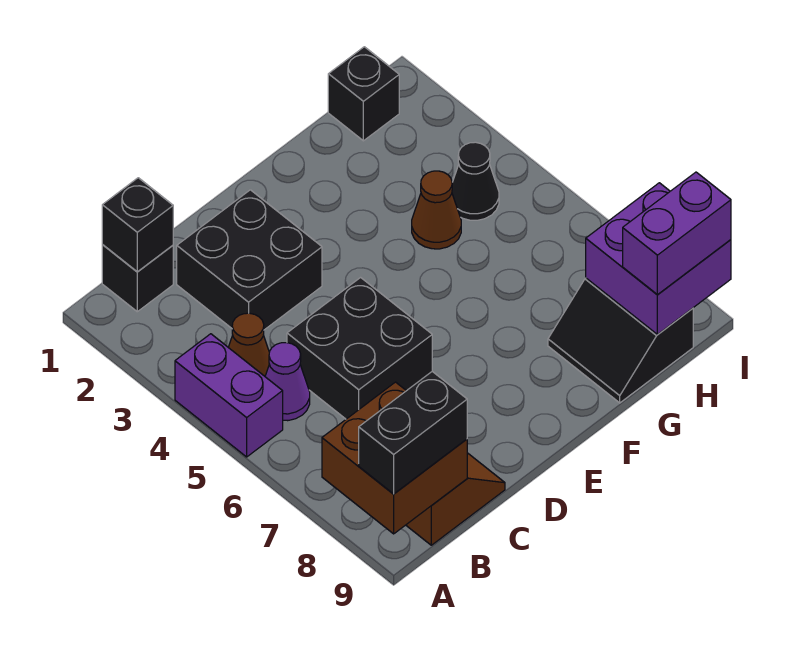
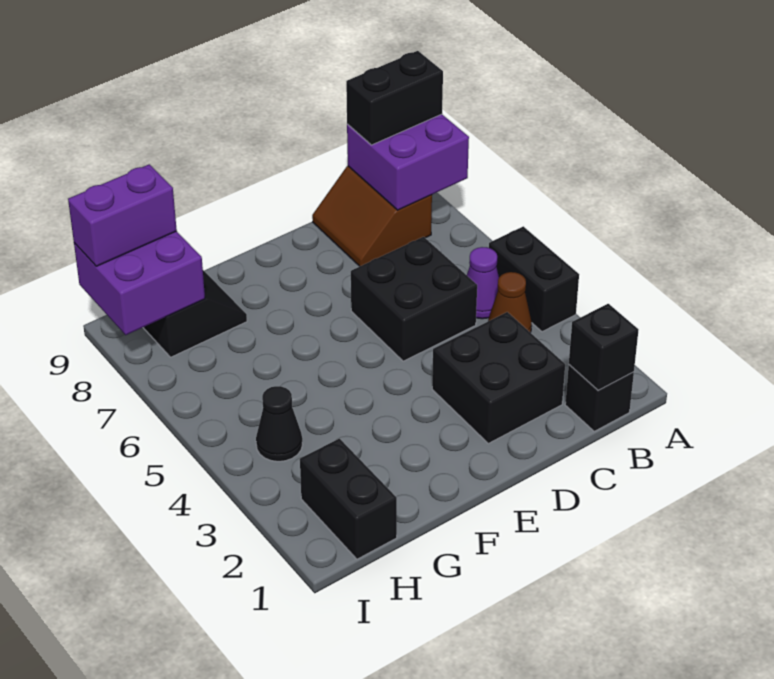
purple brick A4:A5 level 1 -> black brick A4:A5 level 1
brown brick A8:B9 level 2 -> purple brick A8:B9 level 2
brown cone G4 level 1 -> none
black brick H1 level 1 -> black brick H1:H2 level 1

